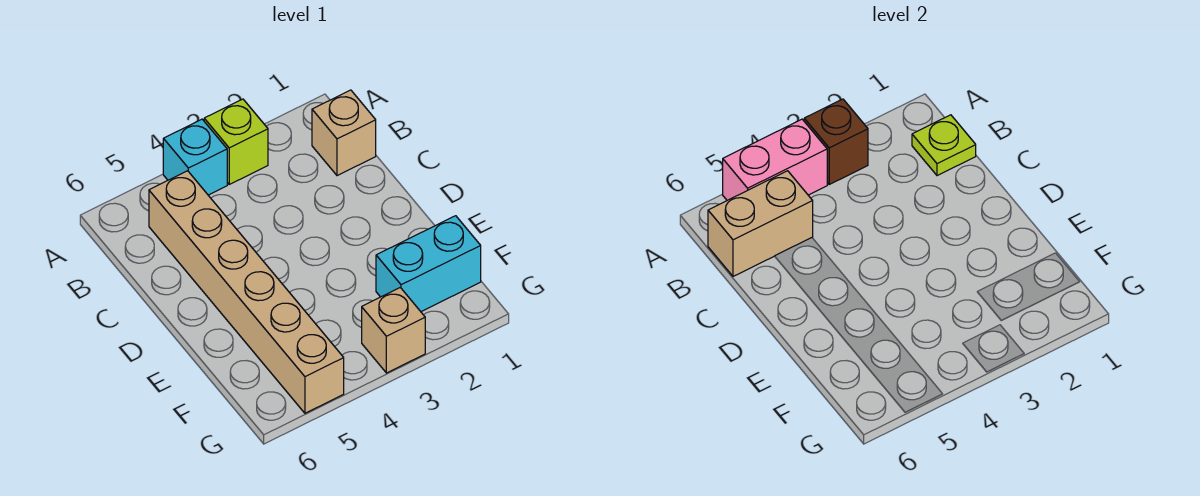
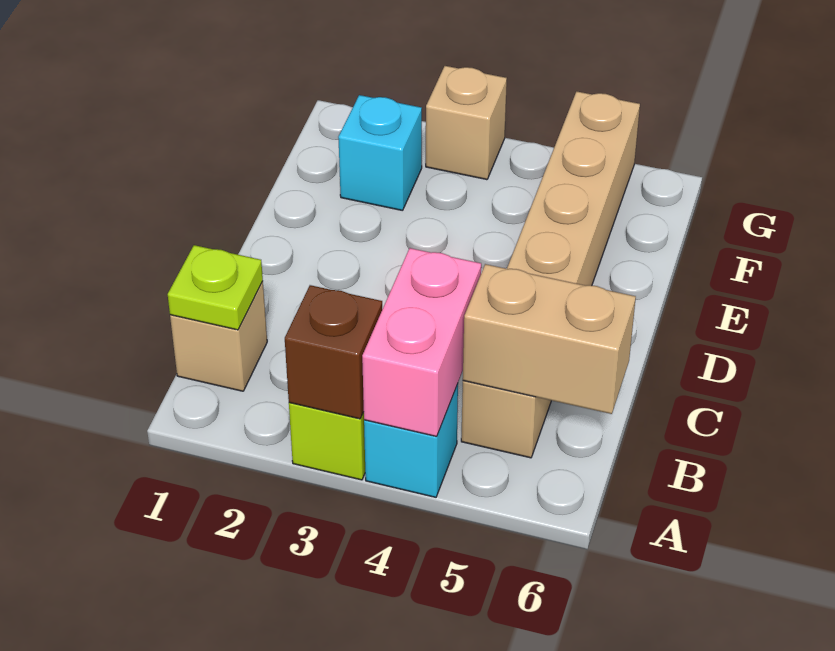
pink brick A4:A5 level 2 -> pink brick A4:B4 level 2
cyan brick F1:F2 level 1 -> cyan brick F2 level 1

